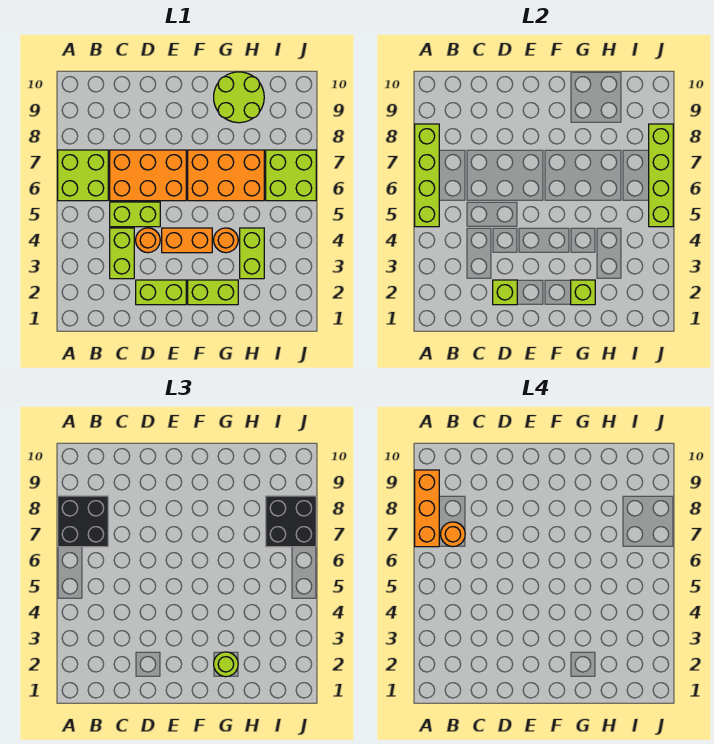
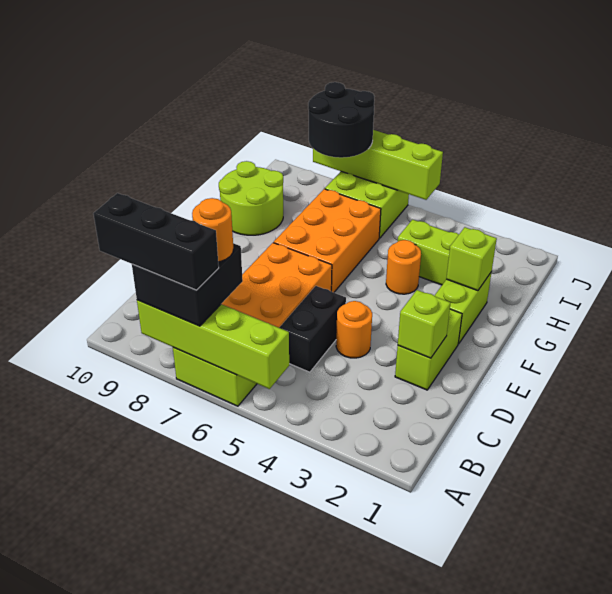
orange brick A7:A9 level 4 -> black brick A7:A9 level 4
lime brick C3:C4 level 1 -> none
lime brick C5:D5 level 1 -> black brick C5:D5 level 1
orange brick E4:F4 level 1 -> none
lime round brick G2 level 3 -> none
black brick I7:J8 level 3 -> black round brick I7:J8 level 3

